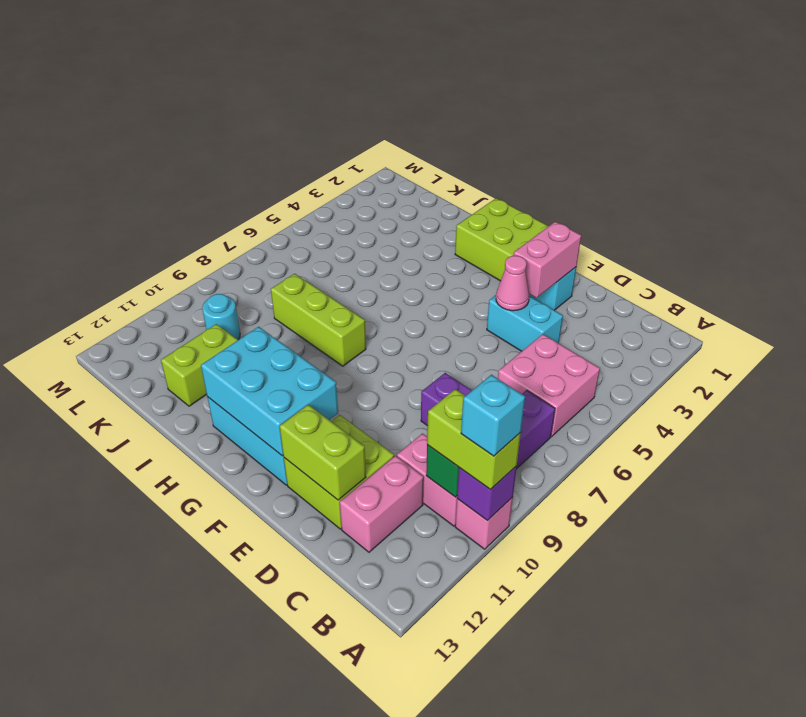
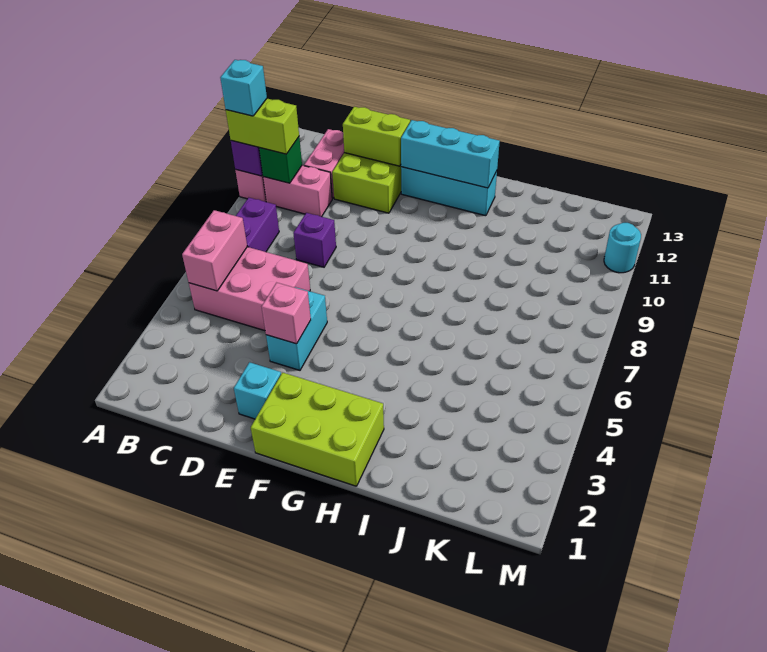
pink brick B5:C6 level 1 -> pink brick B5:D6 level 1
cyan brick D4:E4 level 1 -> cyan brick E4:E5 level 1
pink brick E2:E3 level 2 -> pink brick B5:B6 level 2
pink cone E4 level 2 -> pink brick E4 level 2
cyan brick F11:H12 level 2 -> cyan brick F12:H12 level 2
lime brick H8:J8 level 1 -> none
lime brick J11:J12 level 1 -> none
cyan round brick K10 level 1 -> cyan round brick M11 level 1

